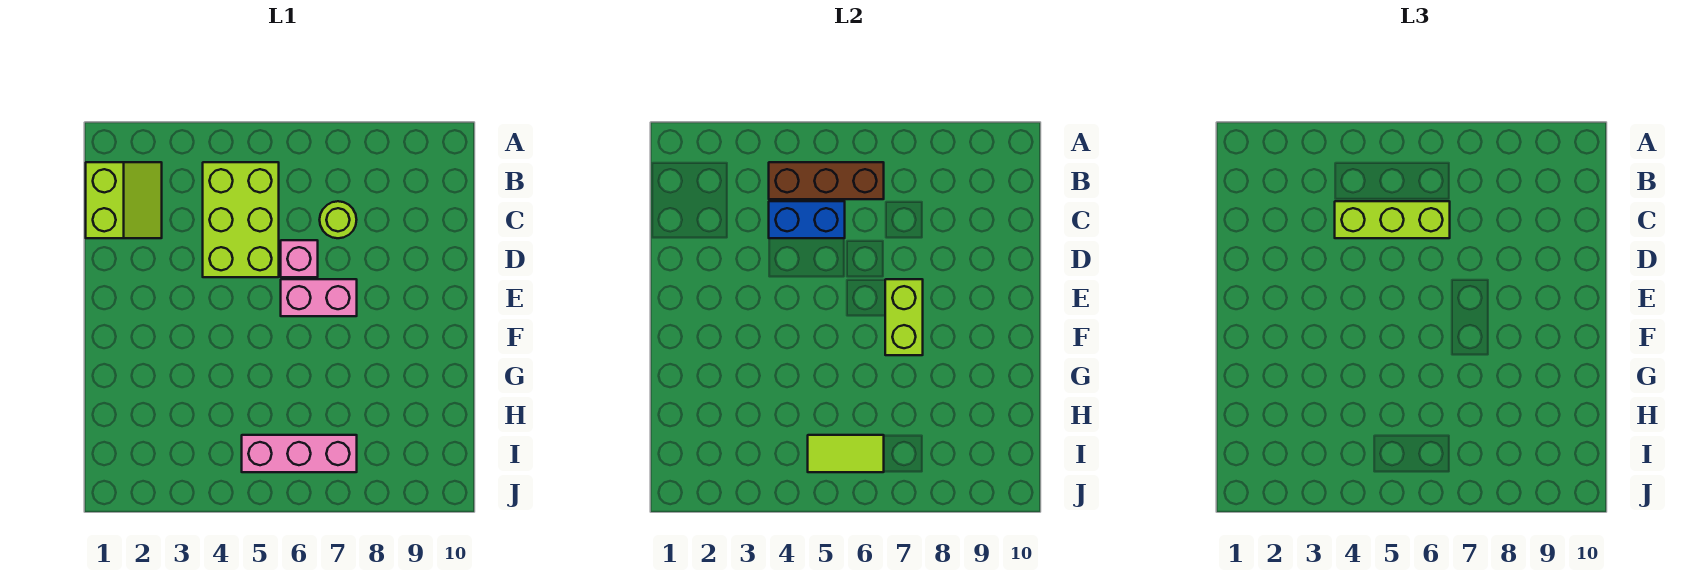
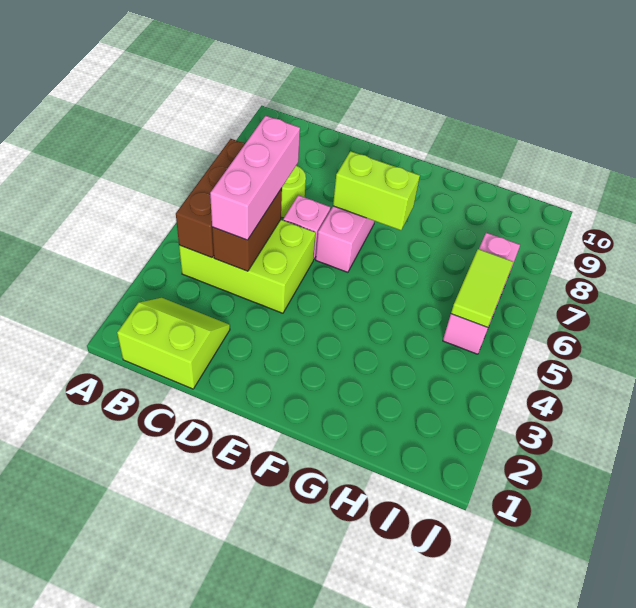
blue brick C4:C5 level 2 -> brown brick C4:C5 level 2
lime brick C4:C6 level 3 -> pink brick C4:C6 level 3

